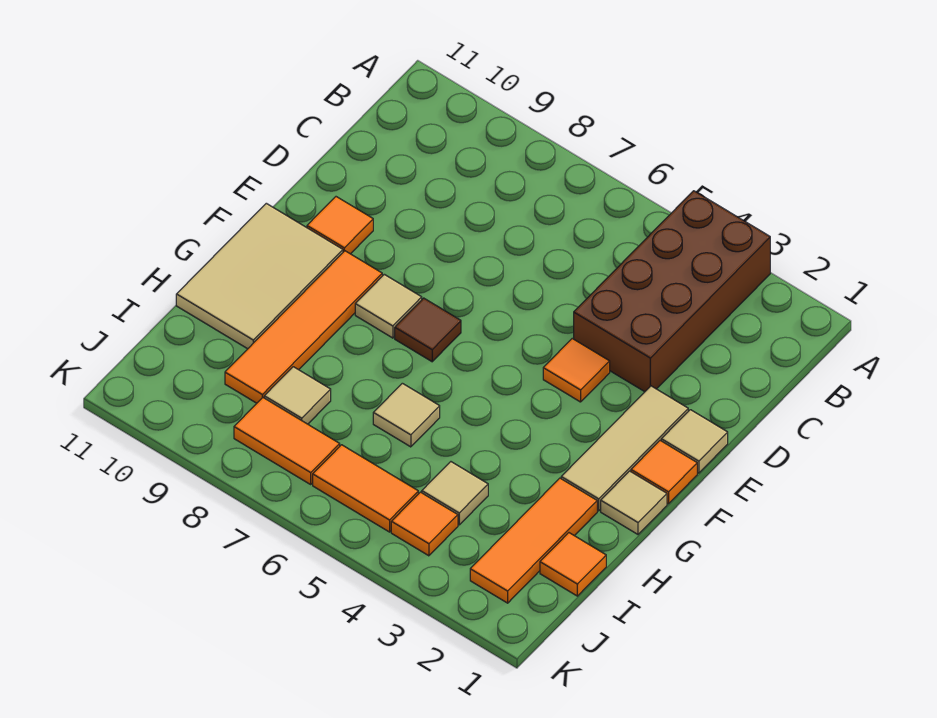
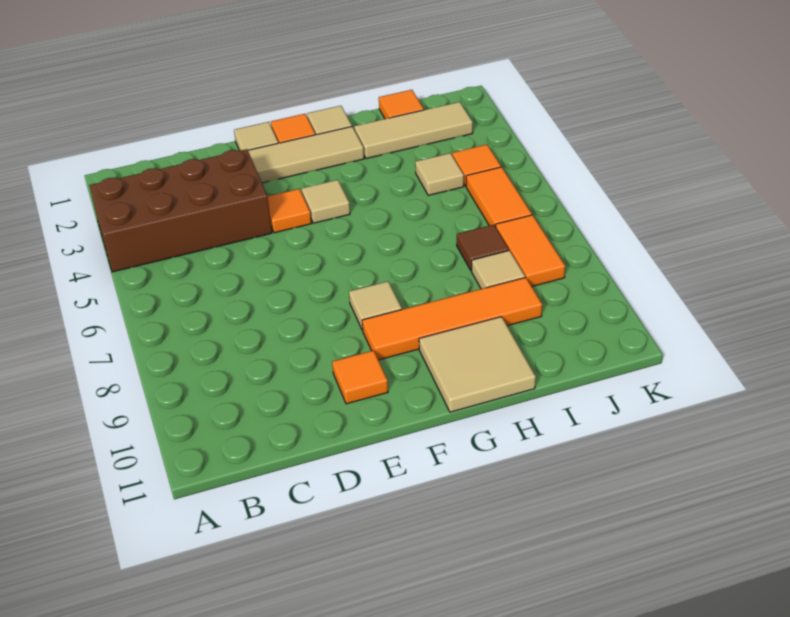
brown tile F7 level 1 -> brown tile I7 level 1
tan tile F10:H11 level 1 -> tan tile G10:H11 level 1
orange tile H2:J2 level 1 -> tan tile H2:J2 level 1
tan tile H6 level 1 -> tan tile F4 level 1

